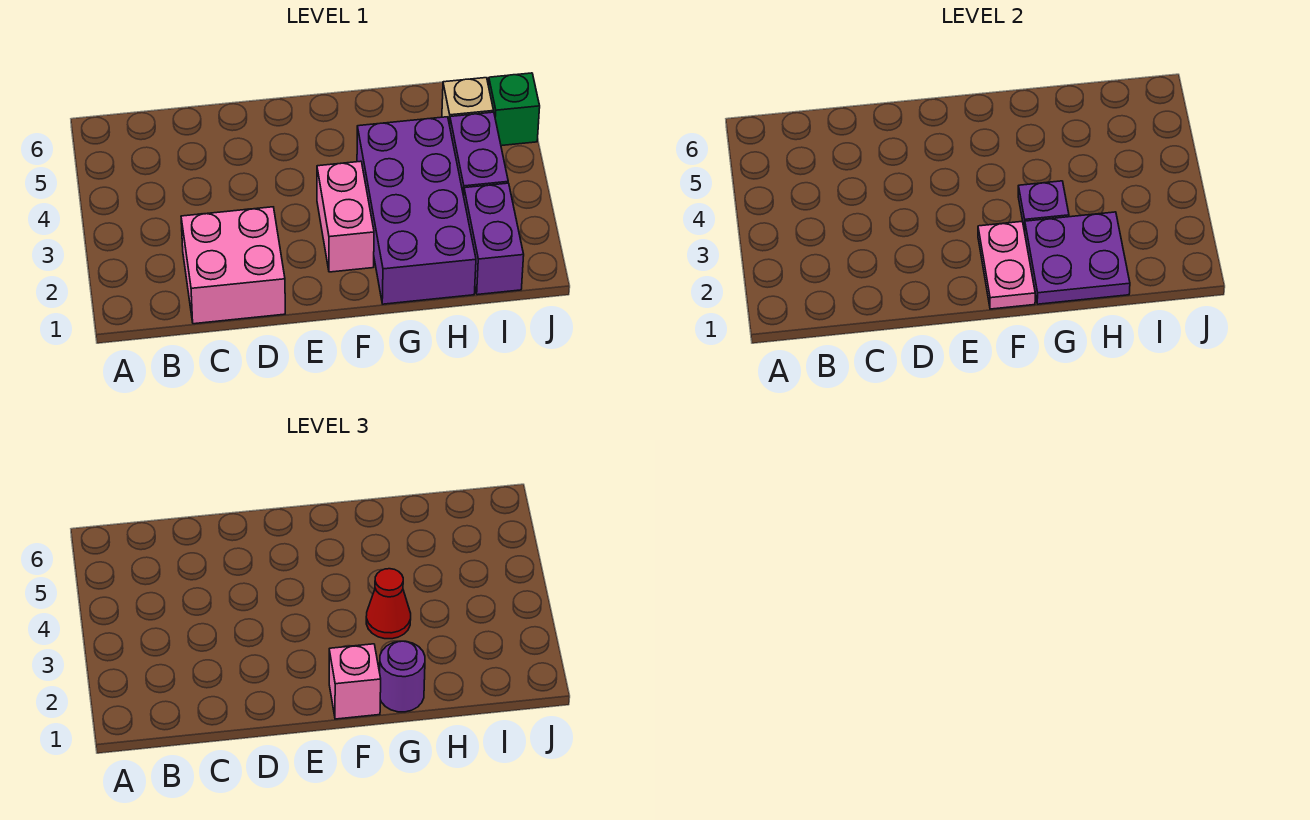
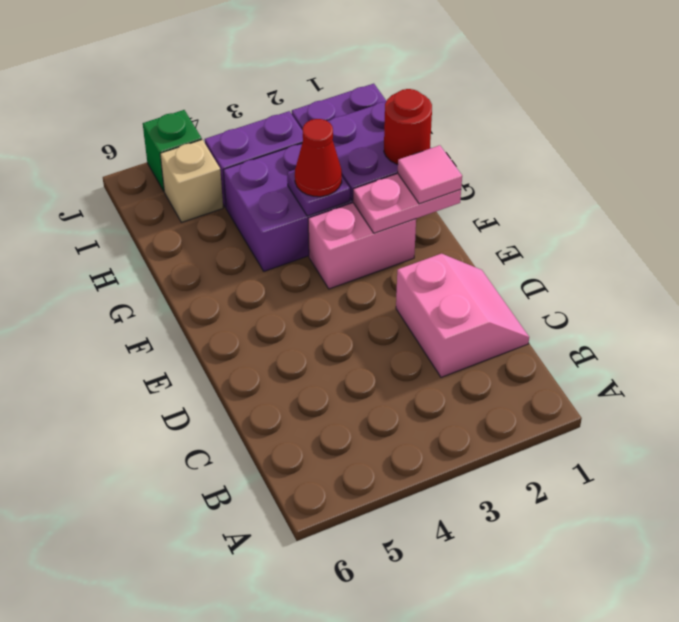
pink brick C1:D2 level 1 -> pink slope C1:D2 level 1 top 2
pink brick F1 level 3 -> pink tile F1 level 3
purple round brick G1 level 3 -> red round brick G1 level 3

